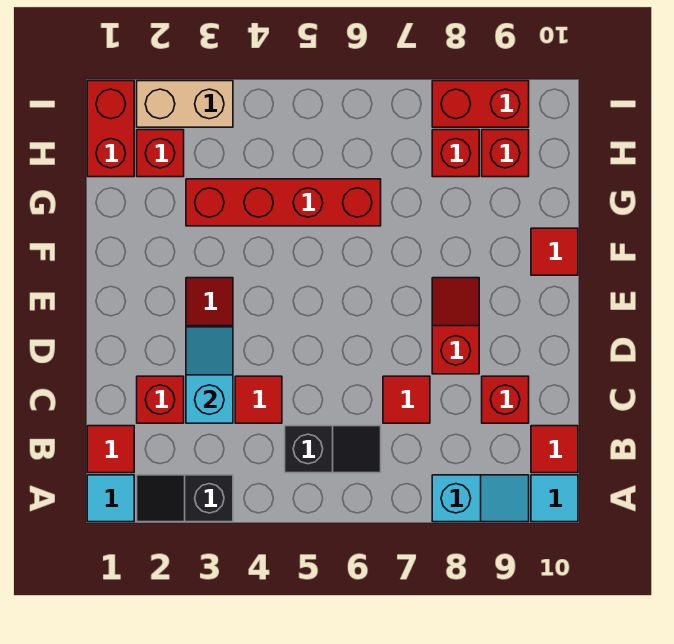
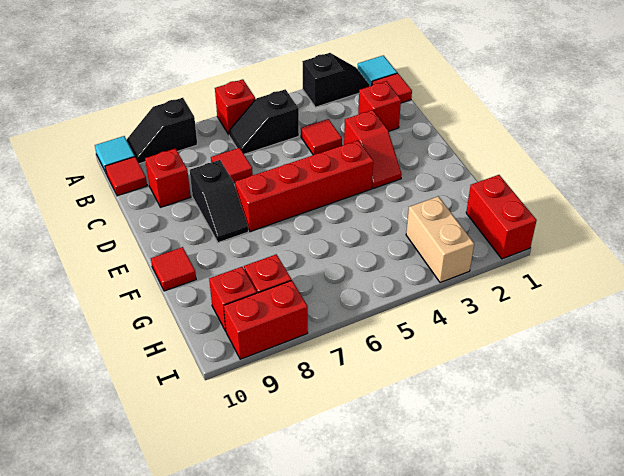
cyan slope A8:A9 level 1 top 8 -> black slope A8:A9 level 1 top 8
cyan slope C3:D3 level 2 top C -> none
red slope D8:E8 level 1 top D -> black slope D8:E8 level 1 top D
red brick G3:G6 level 1 -> red brick E4:E7 level 1
red brick H2 level 1 -> red brick A6 level 1
tan brick I2:I3 level 1 -> tan brick H3:I3 level 1

